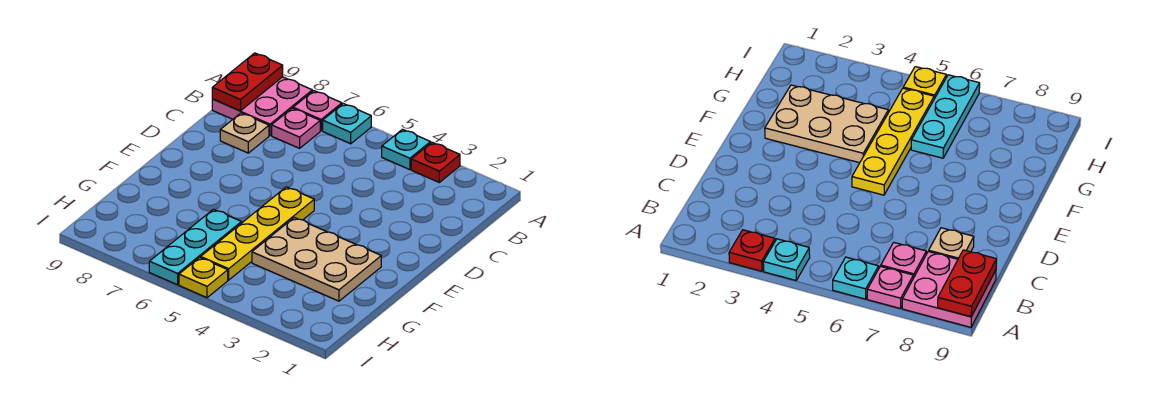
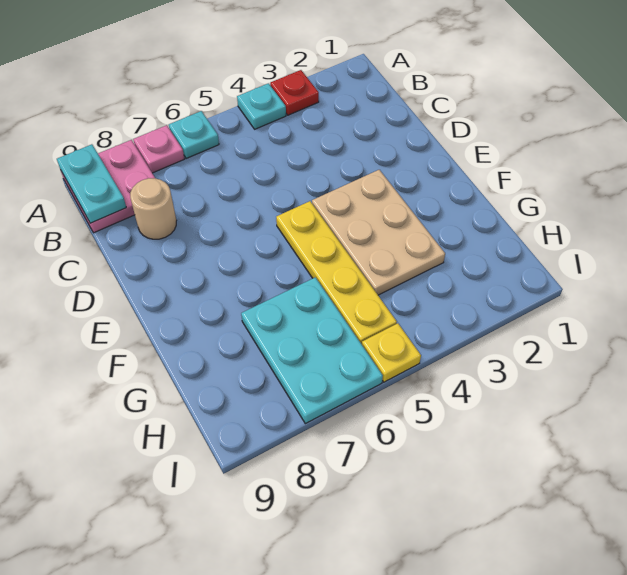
red plate A9:B9 level 2 -> cyan plate A9:B9 level 2
pink plate B7 level 1 -> none
tan plate C8 level 1 -> tan round brick C8 level 1
tan plate F2:G4 level 1 -> tan plate E3:G4 level 1
cyan plate G6:I6 level 1 -> cyan plate G6:I7 level 1

